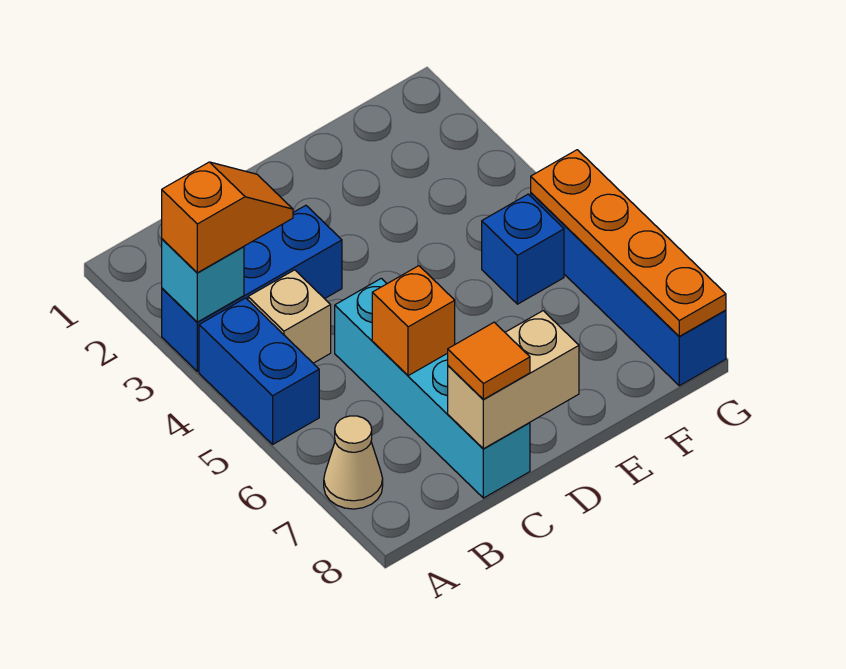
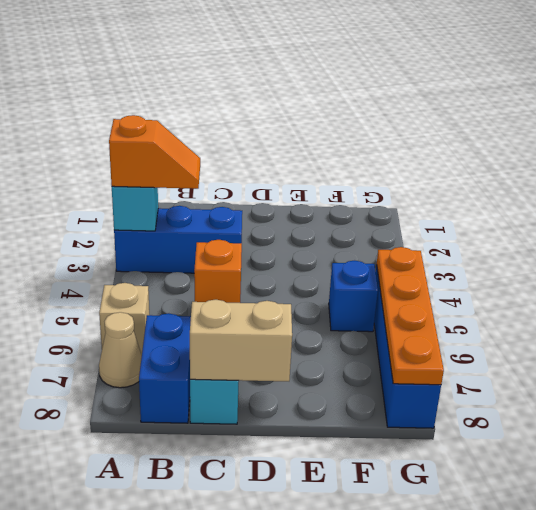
blue brick A4:A5 level 1 -> blue brick B7:B8 level 1
tan brick B4 level 1 -> tan brick A6 level 1
orange tile C8 level 3 -> none

